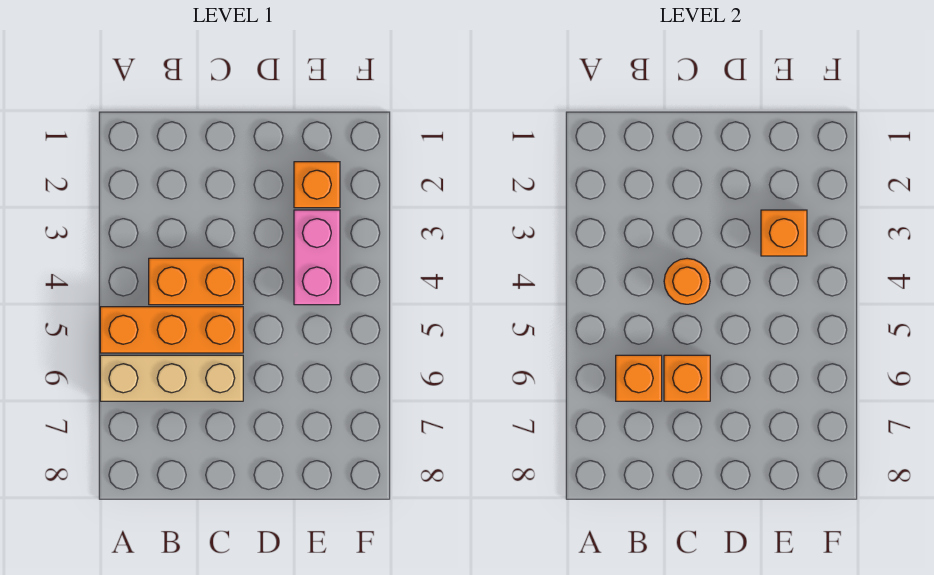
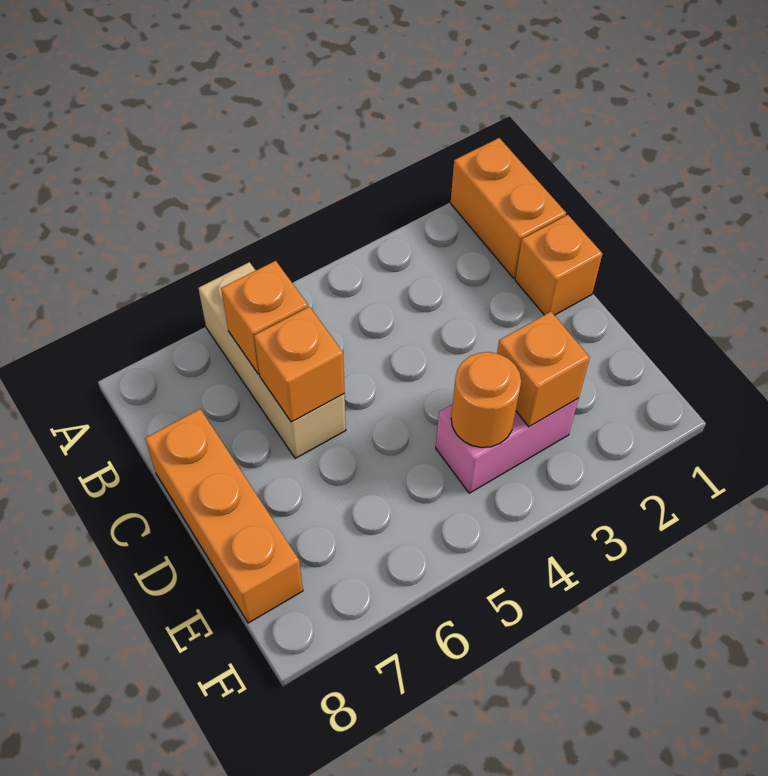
orange brick A5:C5 level 1 -> orange brick C8:E8 level 1
orange brick B4:C4 level 1 -> orange brick A1:B1 level 1
orange round brick C4 level 2 -> orange round brick E4 level 2
orange brick E2 level 1 -> orange brick C1 level 1

